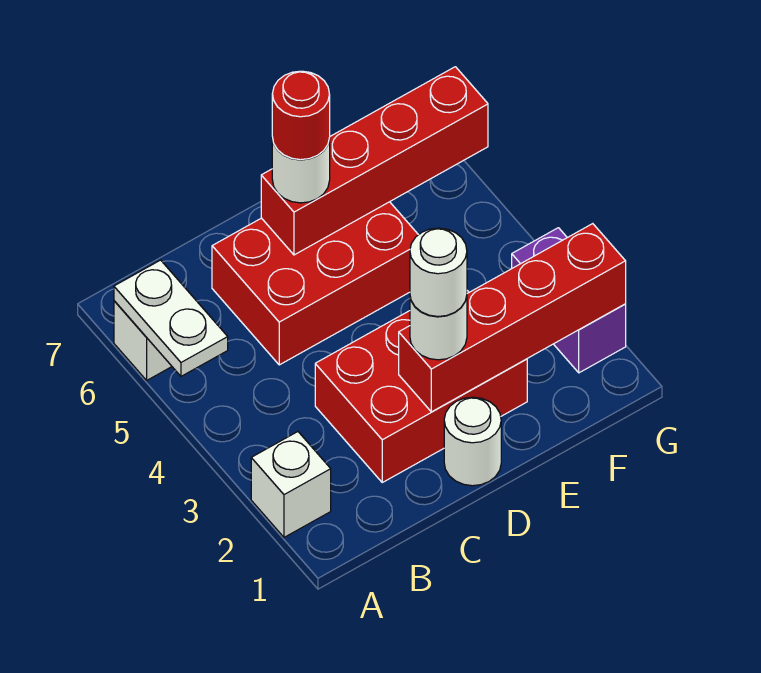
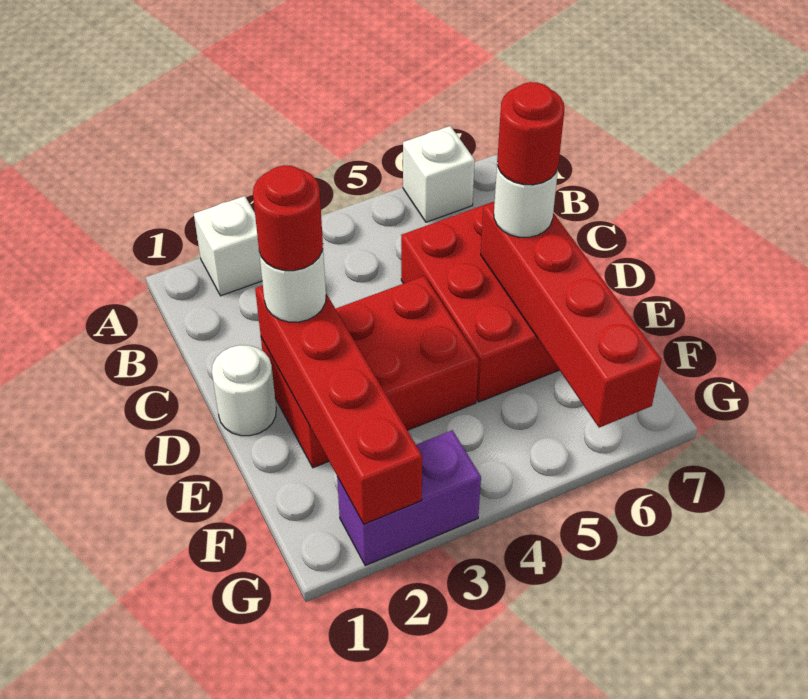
white plate A5:A6 level 2 -> none
red brick C2:E3 level 1 -> red brick D2:E4 level 1
white round brick D2 level 4 -> red round brick D2 level 4

